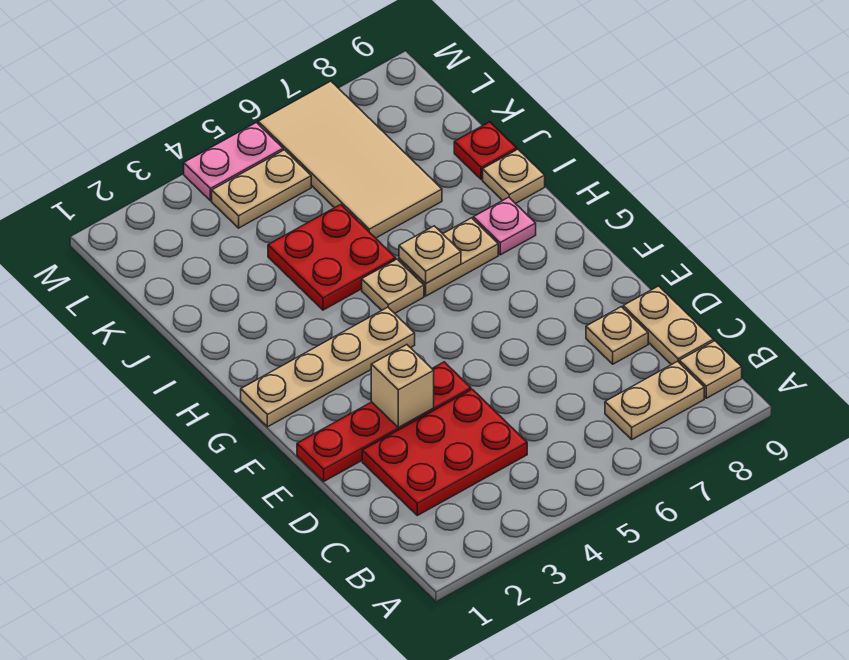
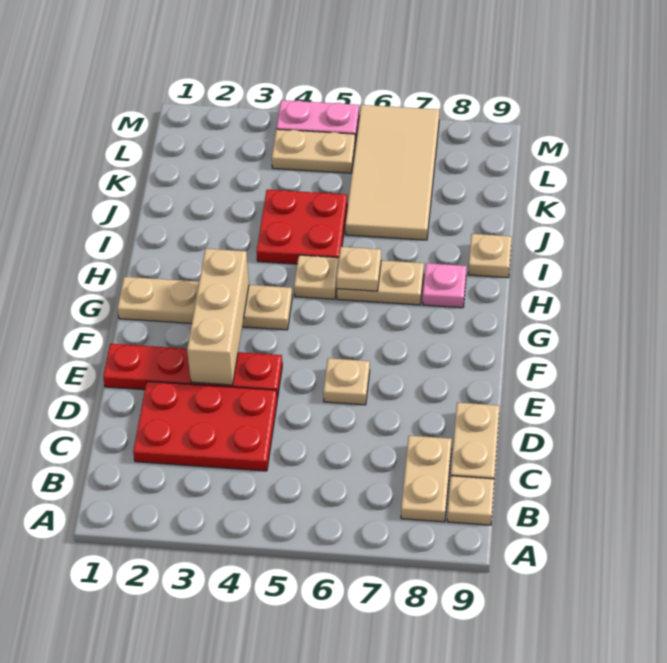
tan plate B7:B8 level 1 -> tan plate B8:C8 level 1
tan plate D8 level 1 -> tan plate E6 level 1
tan brick E3 level 2 -> tan brick E3:G3 level 2
red plate J9 level 1 -> none

